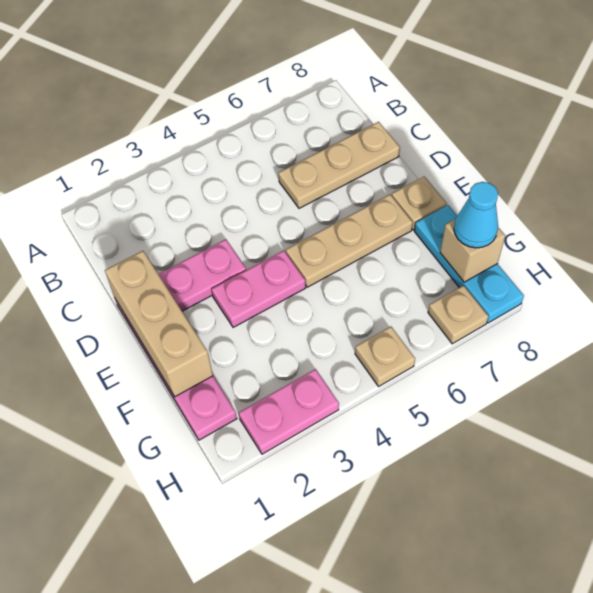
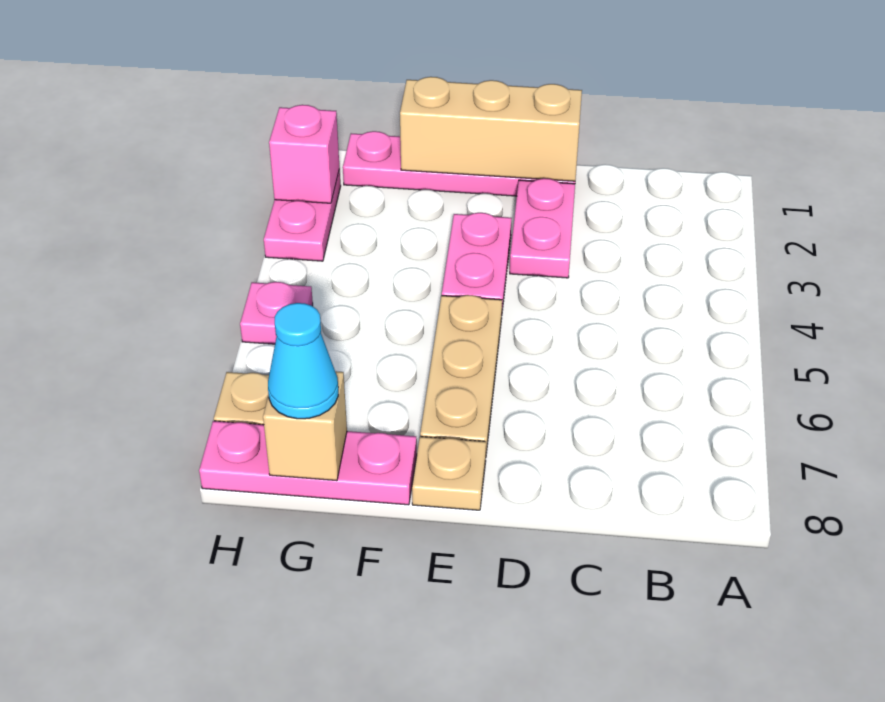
tan plate C6:C8 level 1 -> none
cyan plate F8:H8 level 1 -> pink plate F8:H8 level 1
none -> pink brick H2 level 2
tan plate H5 level 1 -> pink plate H5 level 1

